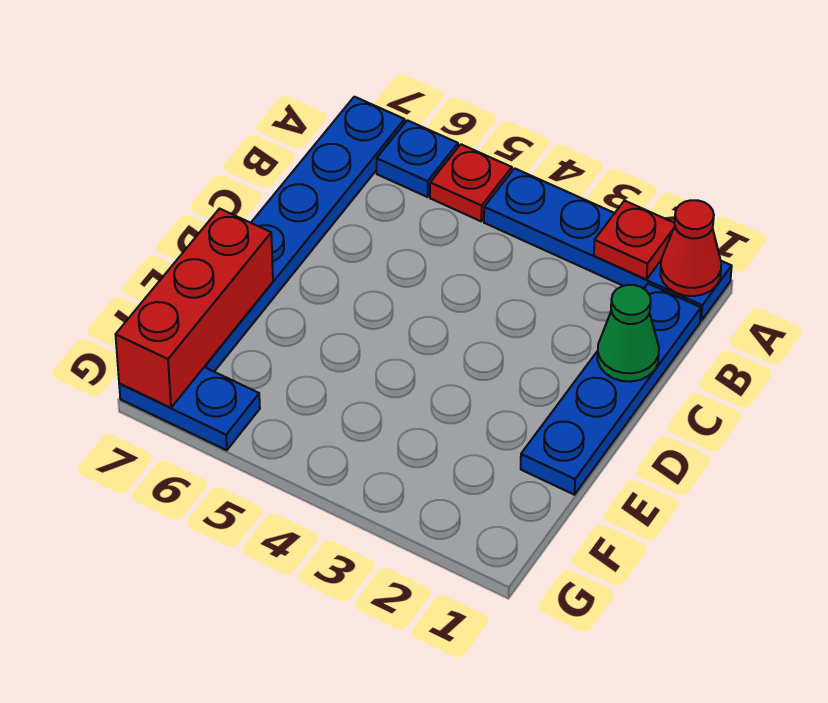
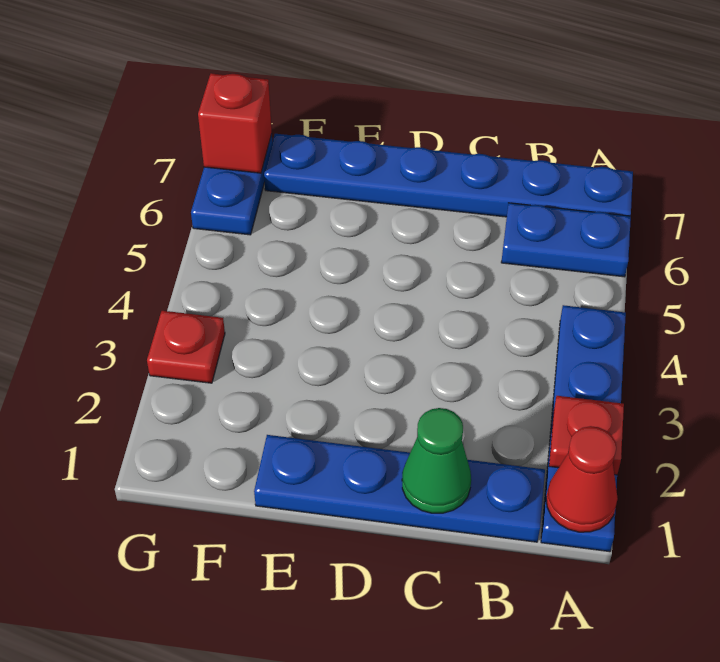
red plate A5 level 1 -> red plate G3 level 1
blue plate A6 level 1 -> blue plate A6:B6 level 1
red brick E7:G7 level 2 -> red brick G7 level 2

